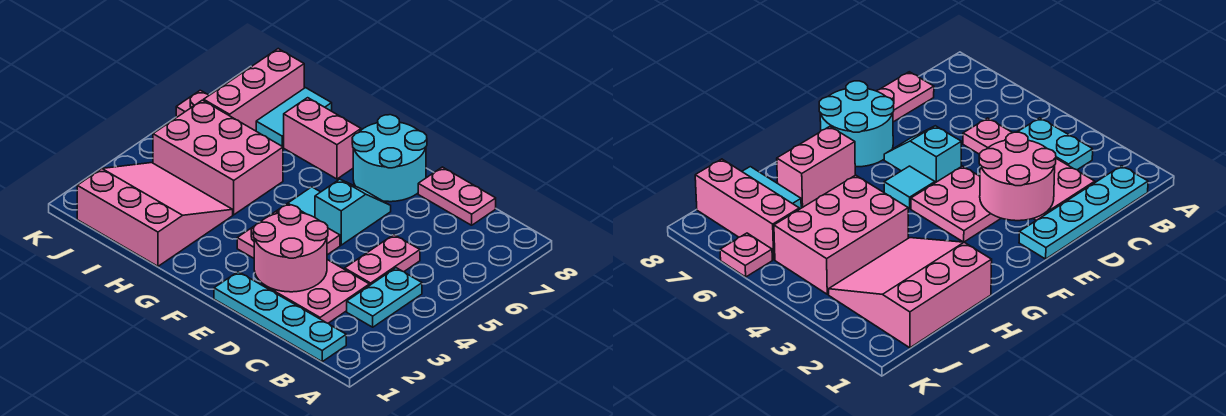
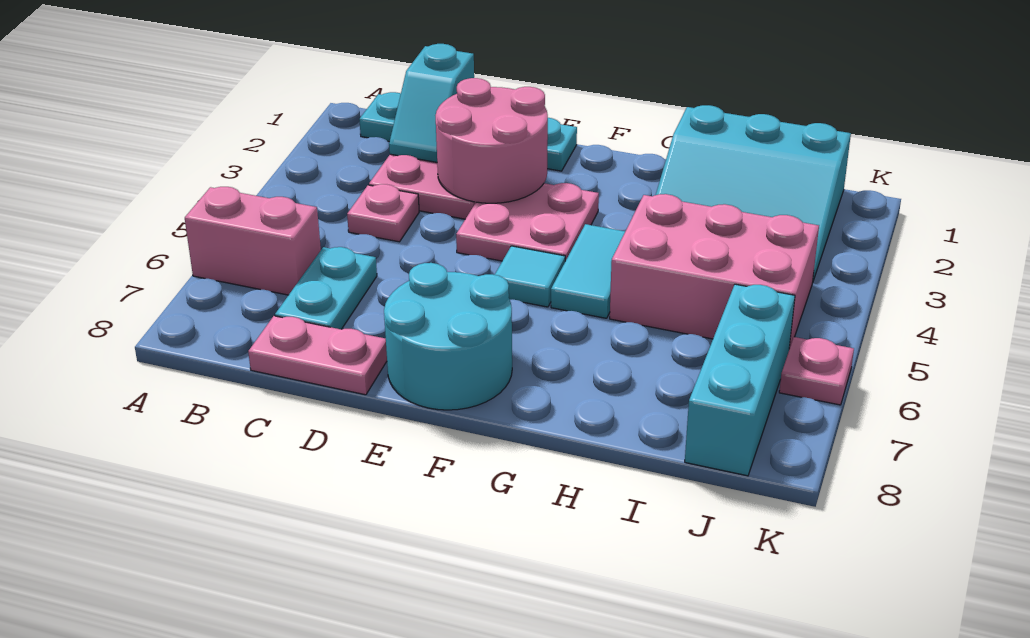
cyan plate B3:B4 level 1 -> cyan plate C6:C7 level 1
pink plate C4:C5 level 1 -> pink plate C4 level 1
cyan slope E5:E6 level 1 top 5 -> cyan slope C1:C2 level 2 top 1
pink brick G7:H7 level 1 -> pink brick A6:B6 level 1
pink slope H1:J3 level 1 top 1 -> cyan slope H1:J3 level 1 top 1
cyan tile I7:I8 level 1 -> cyan tile G4:G5 level 1
pink brick J6:J8 level 1 -> cyan brick J6:J8 level 1

